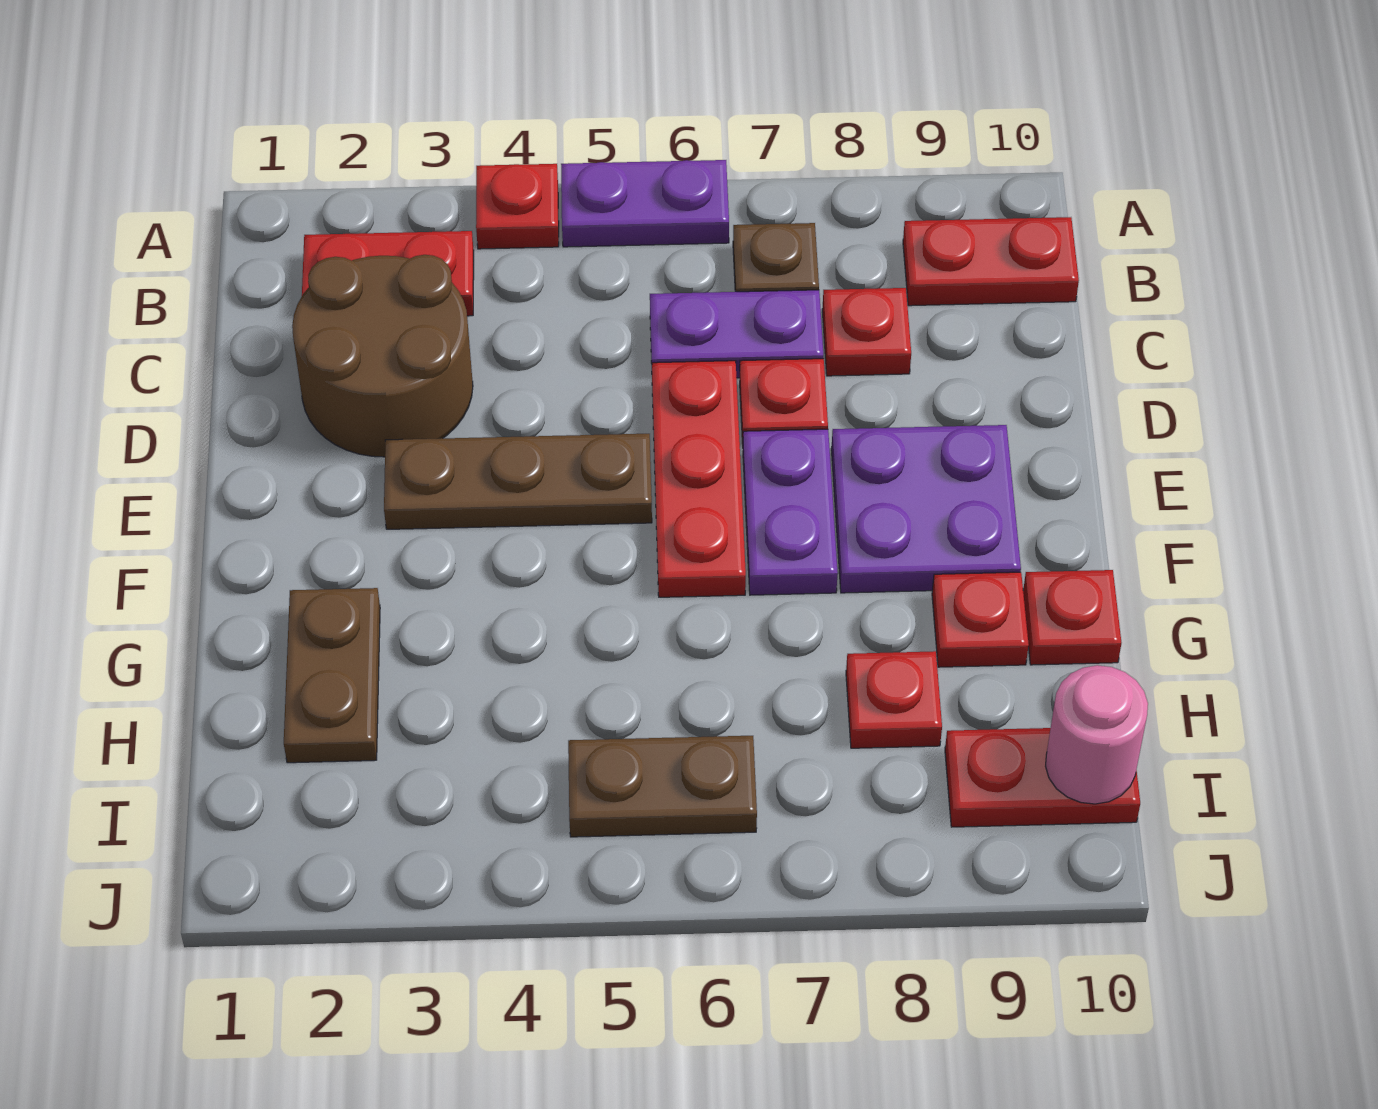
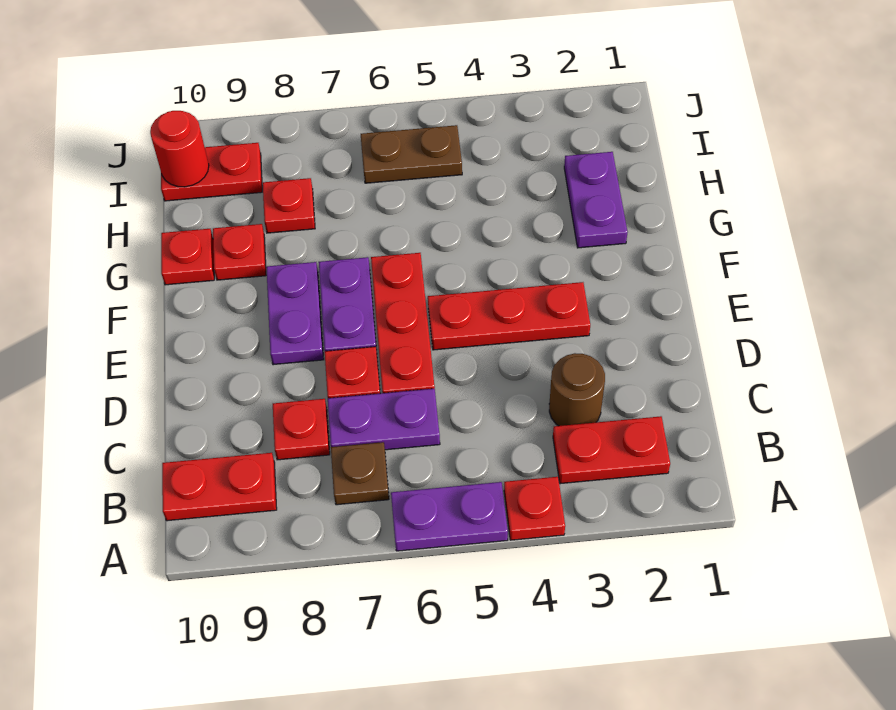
brown round brick C2:D3 level 1 -> brown round brick C3 level 1
brown plate E3:E5 level 1 -> red plate E3:E5 level 1
purple plate E8:F9 level 1 -> purple plate E8:F8 level 1
brown plate G2:H2 level 1 -> purple plate G2:H2 level 1
pink round brick I10 level 2 -> red round brick I10 level 2

